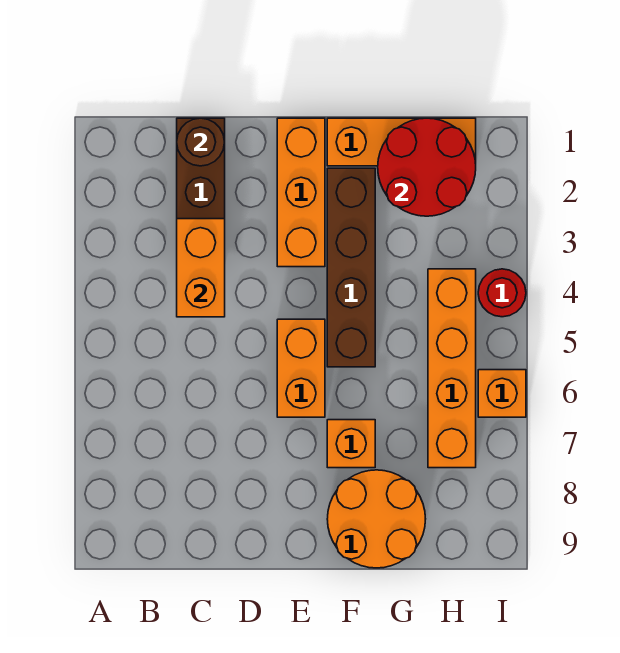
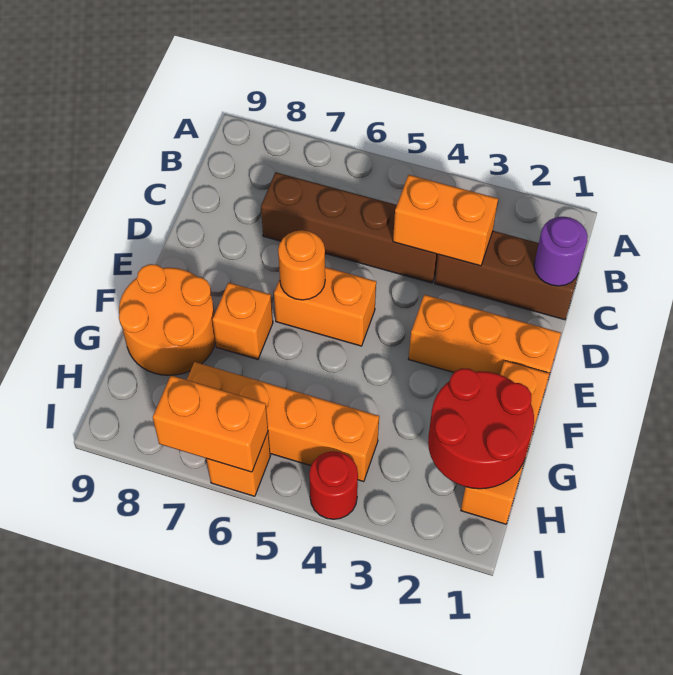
brown round brick C1 level 2 -> purple round brick C1 level 2
none -> orange round brick E6 level 2
brown brick F2:F5 level 1 -> brown brick C4:C7 level 1
none -> orange brick I6:I7 level 2

